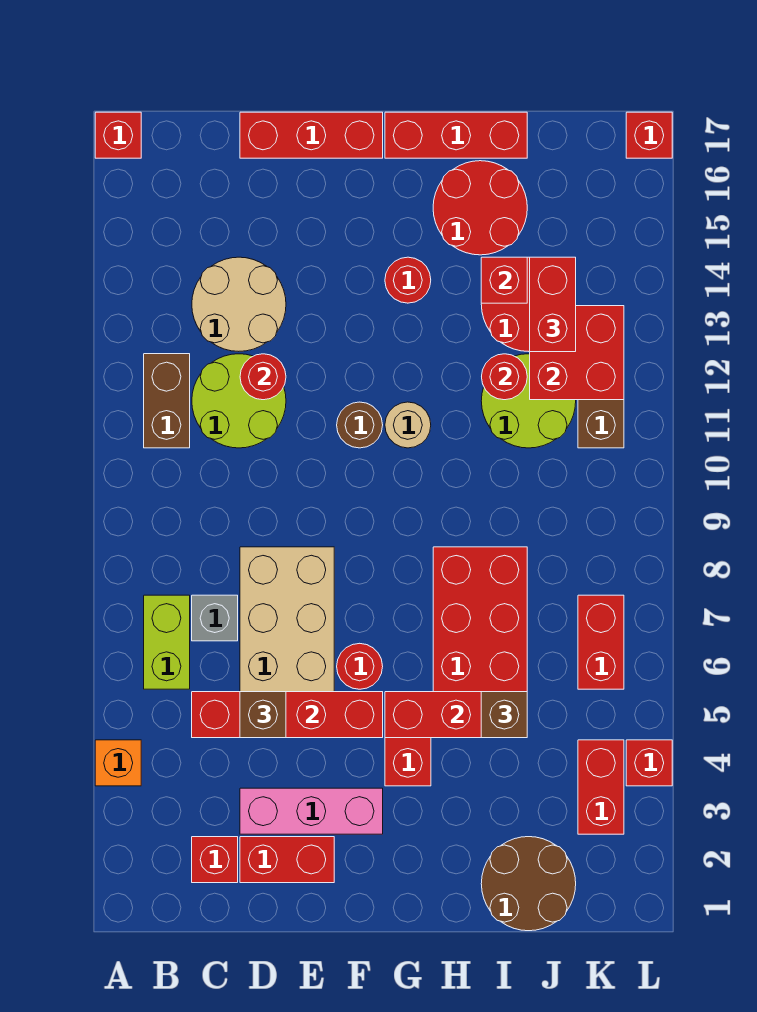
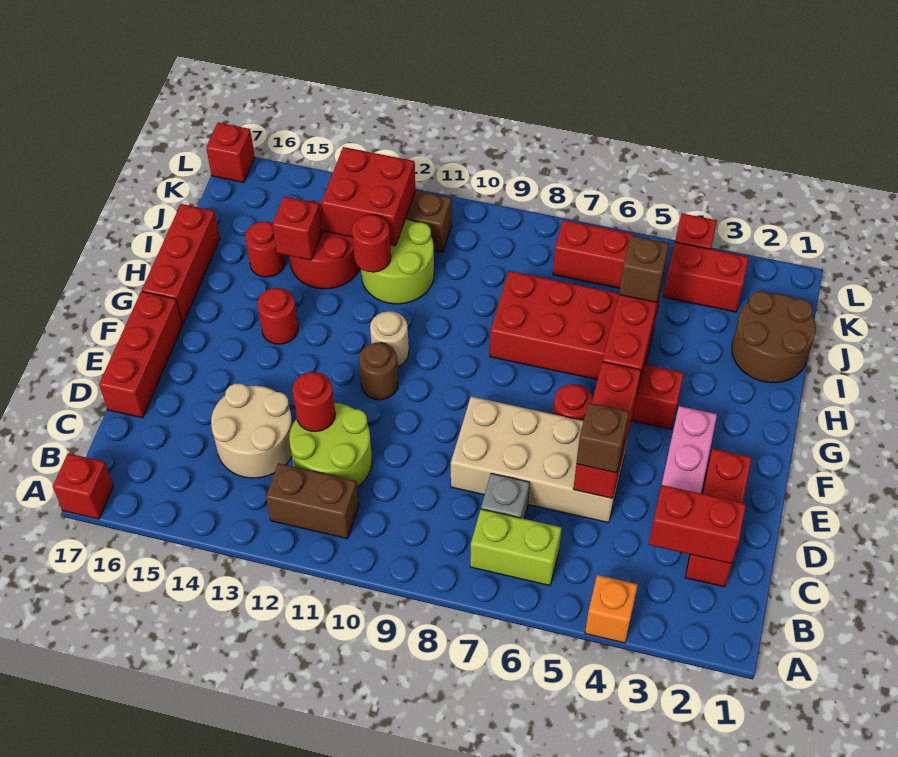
red brick C5:F5 level 2 -> red brick D5:F5 level 2
red round brick H15:I16 level 1 -> red round brick I15 level 1
red brick J13:J14 level 3 -> red brick C2:C3 level 2

